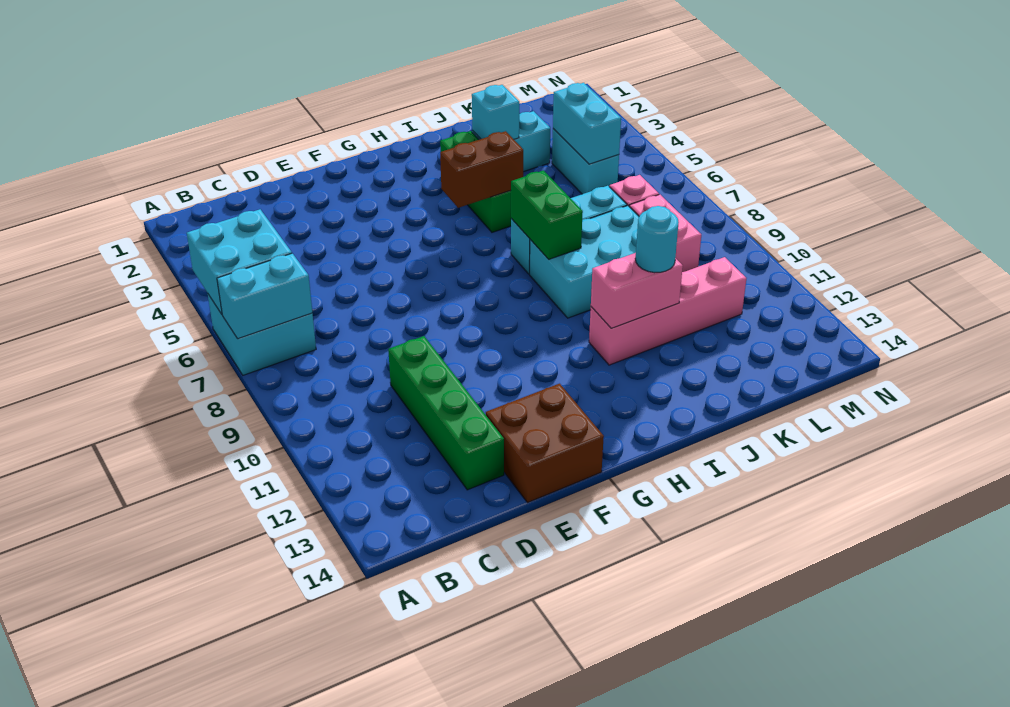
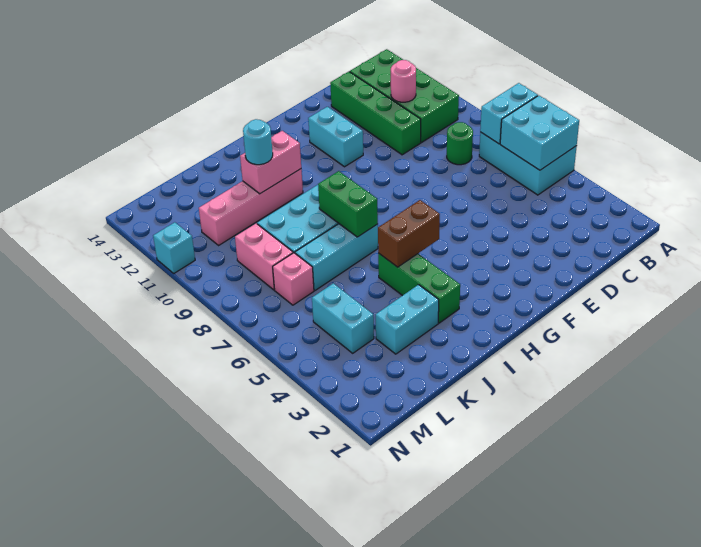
cyan brick A6:B7 level 1 -> cyan brick A5:B7 level 1
none -> green brick B10:C13 level 1
none -> green round brick C8 level 1
none -> pink round brick C11 level 2
brown brick E13:F14 level 1 -> none
cyan brick J3 level 2 -> cyan brick N11 level 1
cyan brick L4:L5 level 2 -> cyan brick F11:F12 level 1

